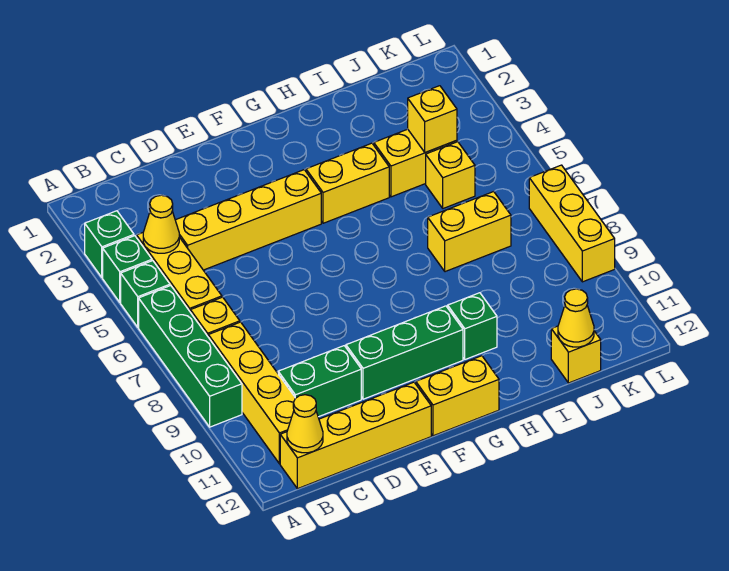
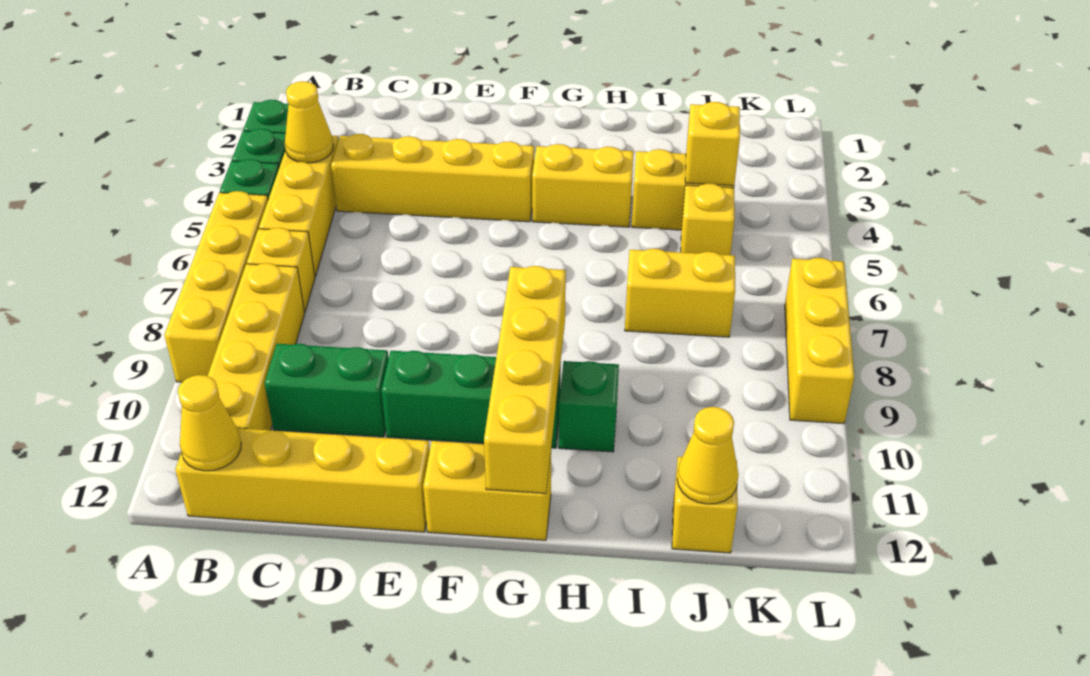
green brick A6:A9 level 1 -> yellow brick A6:A9 level 1
none -> yellow brick G9:G12 level 2

